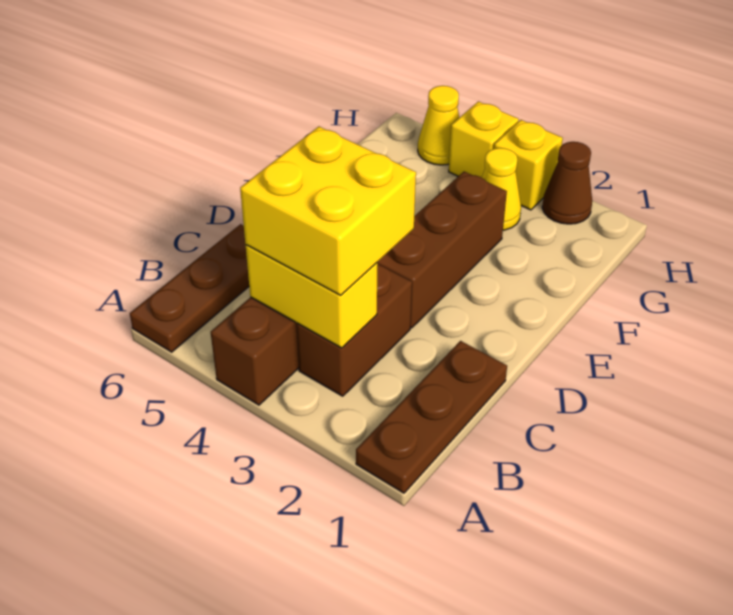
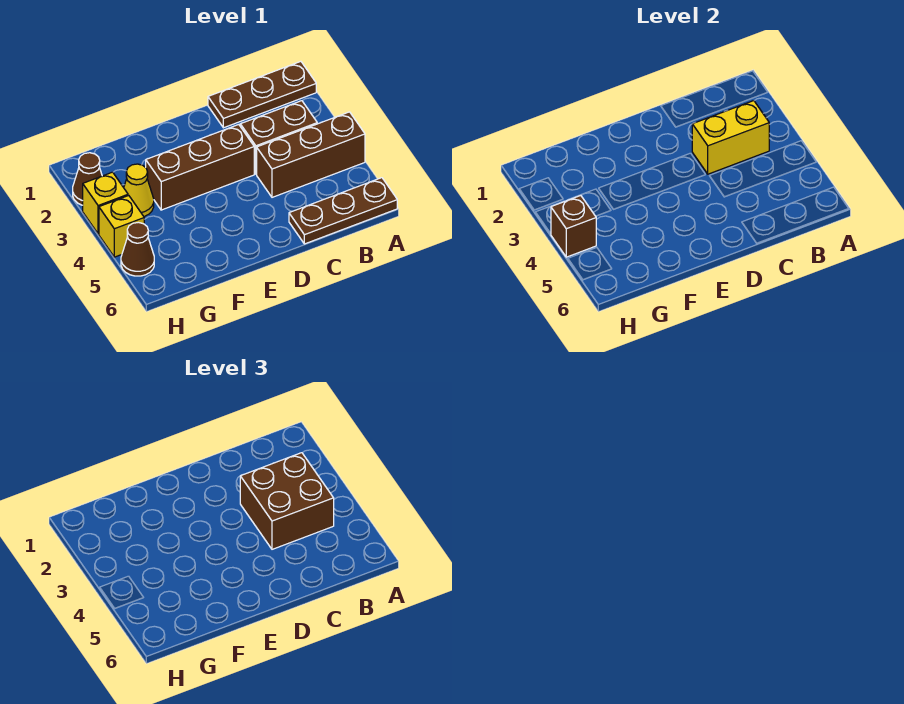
yellow brick B3:B4 level 2 -> yellow brick B3:C3 level 2
yellow brick B3:C4 level 3 -> brown brick B3:C4 level 3
none -> brown brick H4 level 2
yellow cone H5 level 1 -> brown cone H5 level 1

